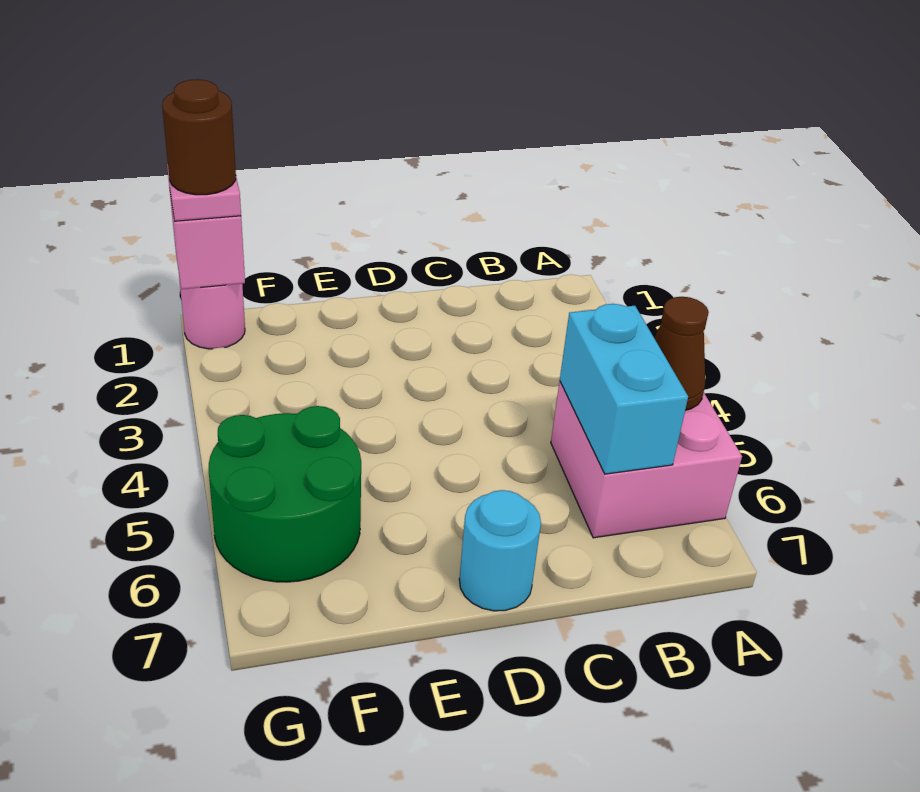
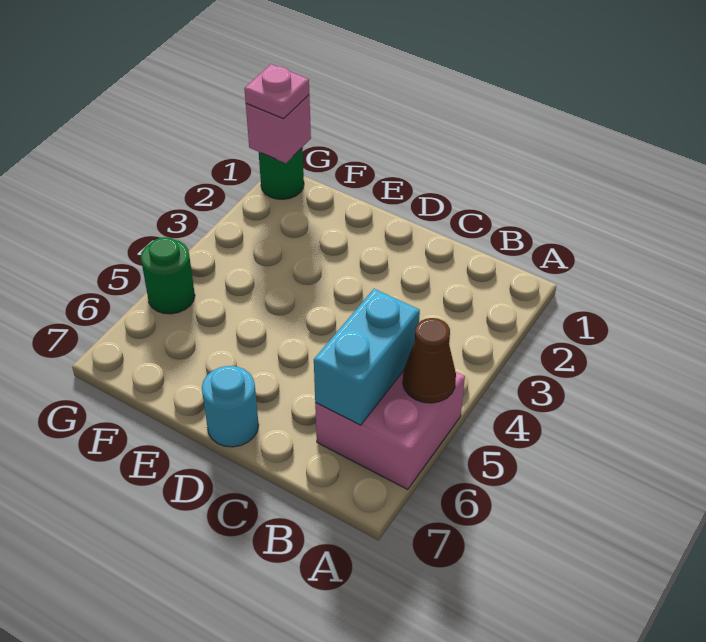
green round brick F5:G6 level 1 -> green round brick G5 level 1
pink round brick G1 level 1 -> green round brick G1 level 1
brown round brick G1 level 4 -> none

